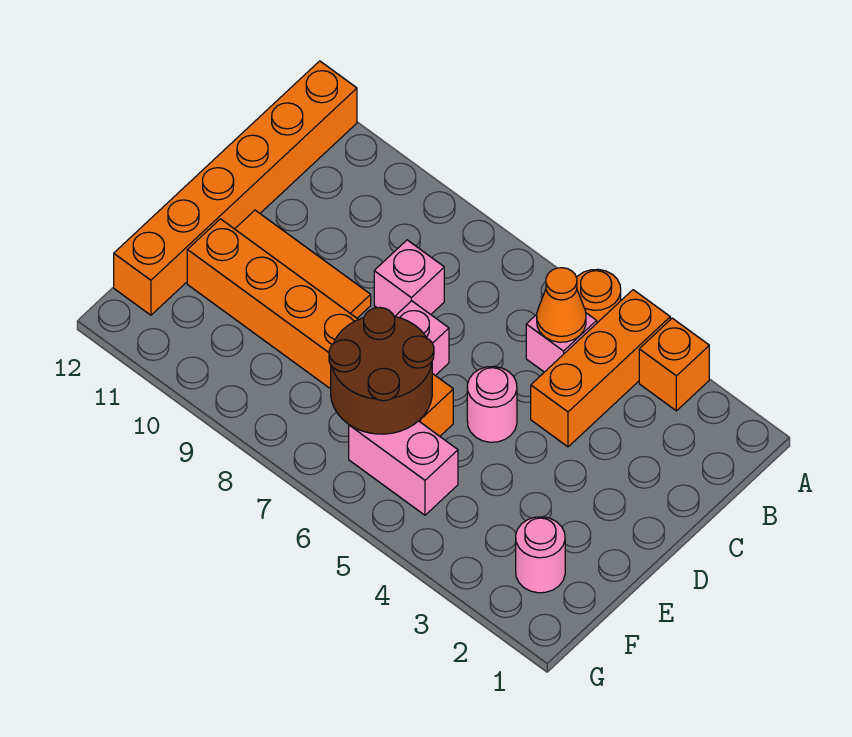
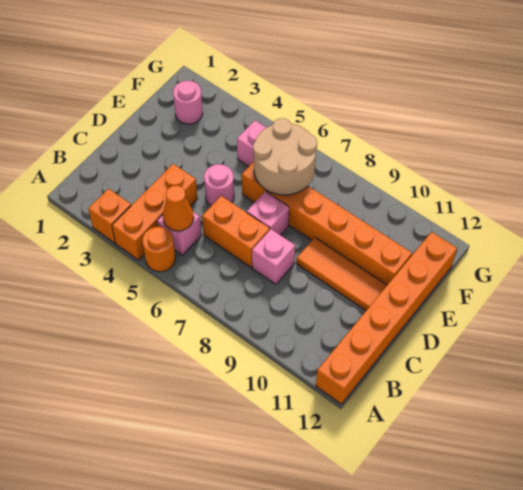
none -> orange brick C6:C7 level 1
brown round brick E6:F7 level 2 -> tan round brick E6:F7 level 2

